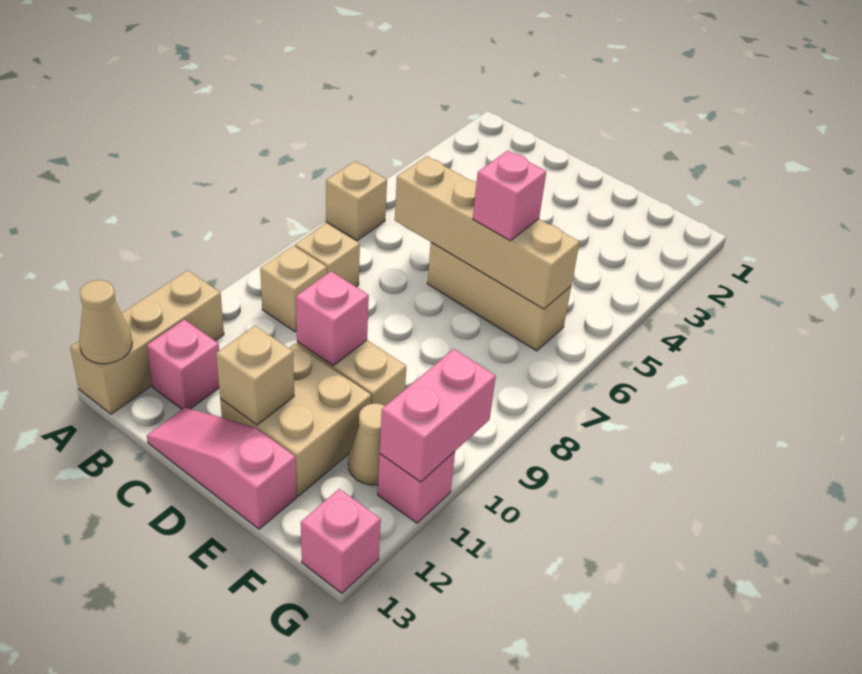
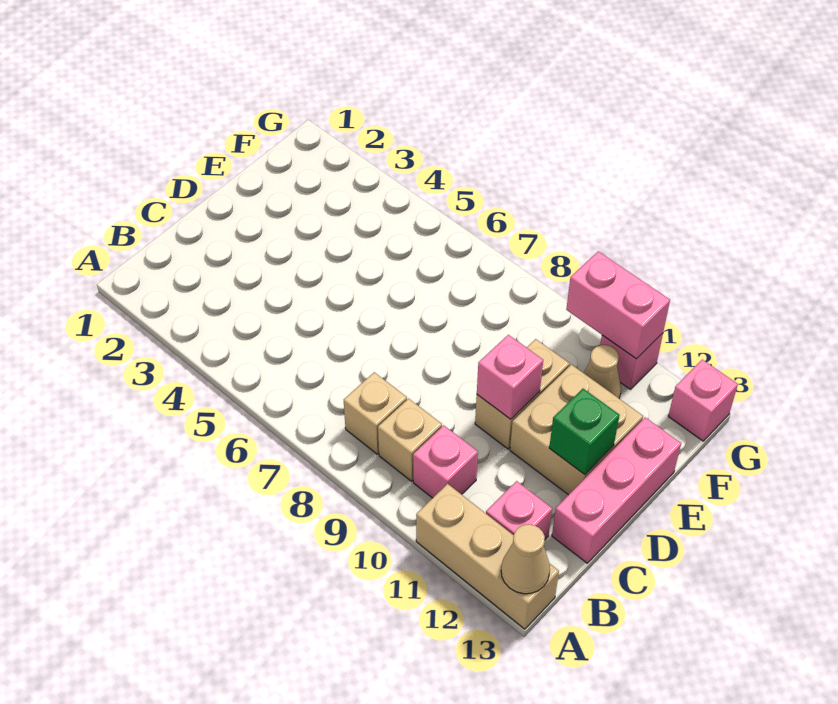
tan brick A6 level 1 -> none
tan brick C6:F6 level 2 -> none
pink slope C13:E13 level 1 top E -> pink brick C13:E13 level 1
tan brick D6:F6 level 1 -> none
tan brick D12 level 2 -> green brick D12 level 2
pink brick E6 level 3 -> pink brick B10 level 1

